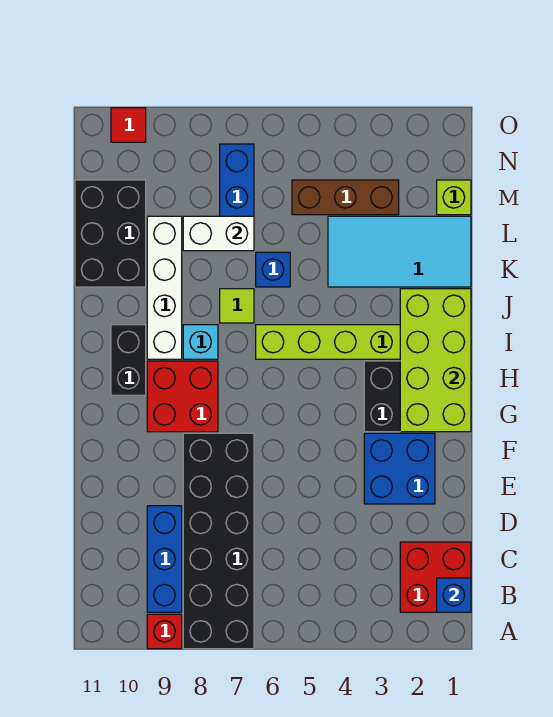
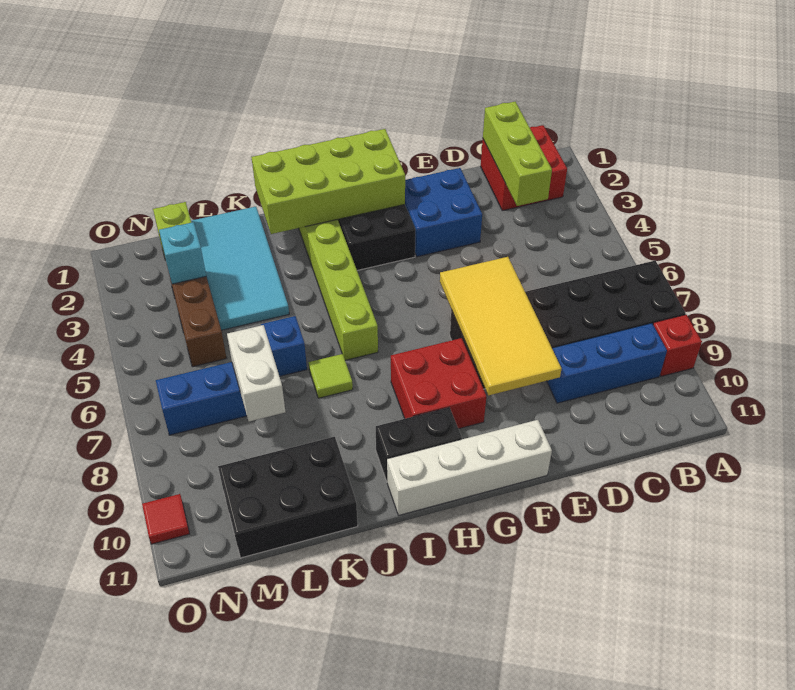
blue brick B1 level 2 -> none
none -> lime brick C1:C3 level 2
none -> yellow tile E6:F9 level 2
cyan brick I8 level 1 -> cyan brick M3 level 2
white brick I9:L9 level 1 -> white brick F11:I11 level 1

